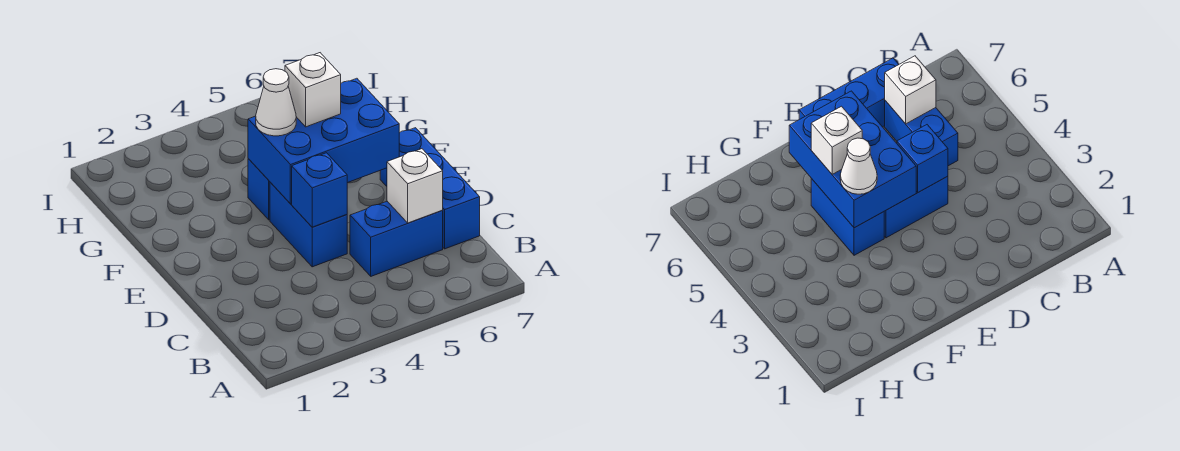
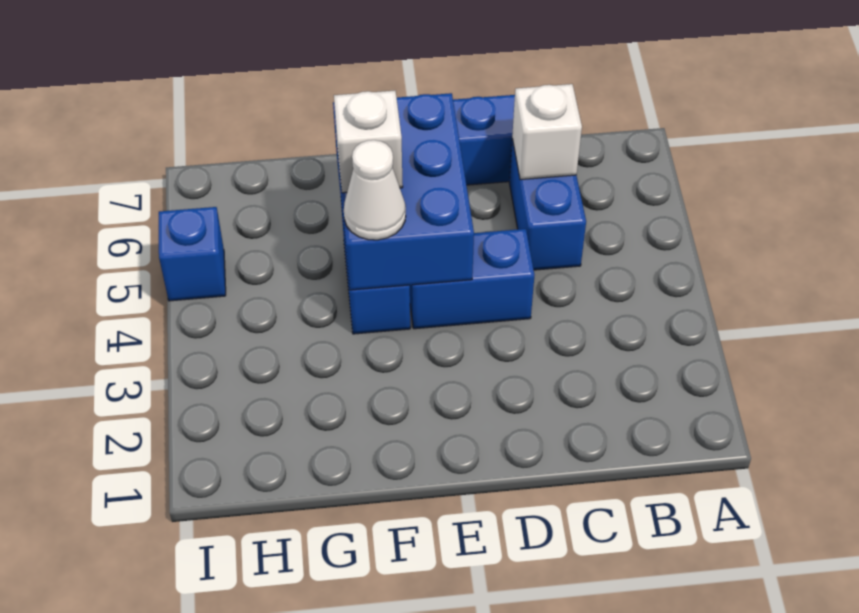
blue brick D4 level 2 -> blue brick I5 level 1

